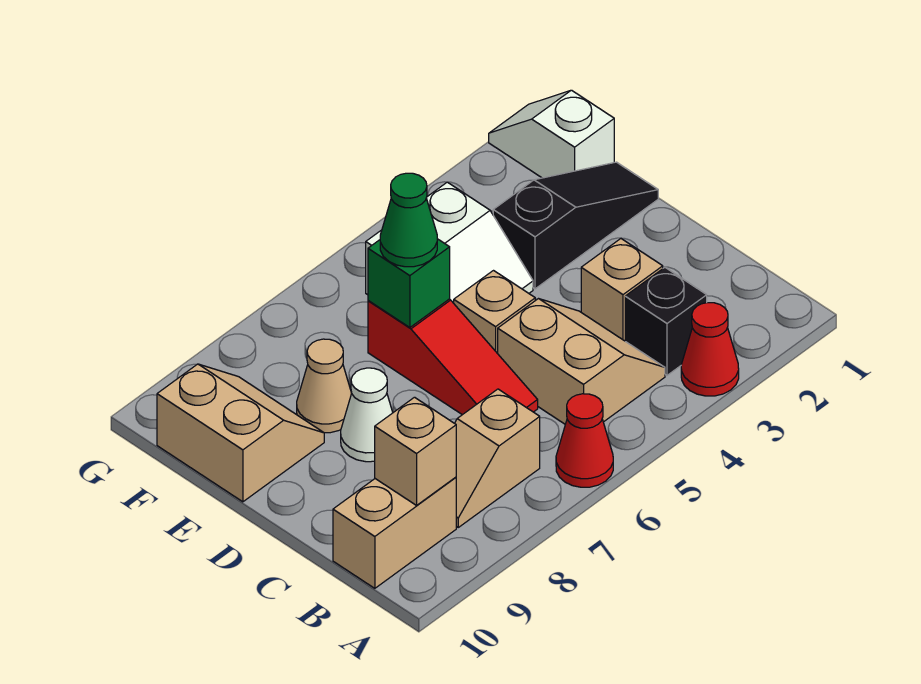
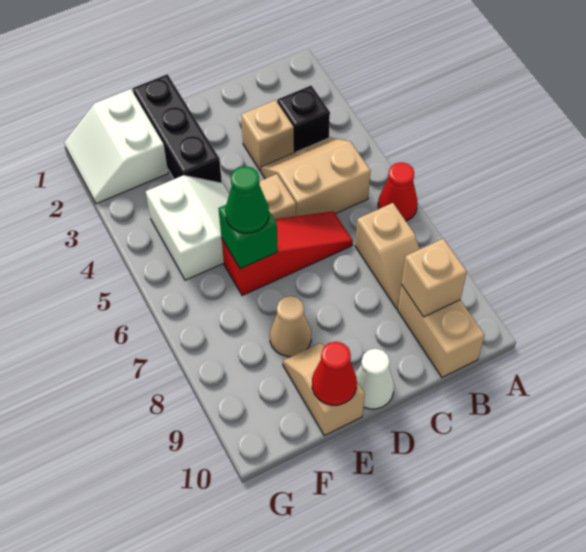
red cone A3 level 1 -> red cone E10 level 2
white cone D8 level 1 -> white cone D10 level 1
black slope E1:E3 level 1 top 3 -> black brick E1:E3 level 1
tan slope E9:F10 level 1 top 10 -> tan slope E9:E10 level 1 top 10
white slope F1:G1 level 1 top F -> white slope F1:G2 level 1 top F

